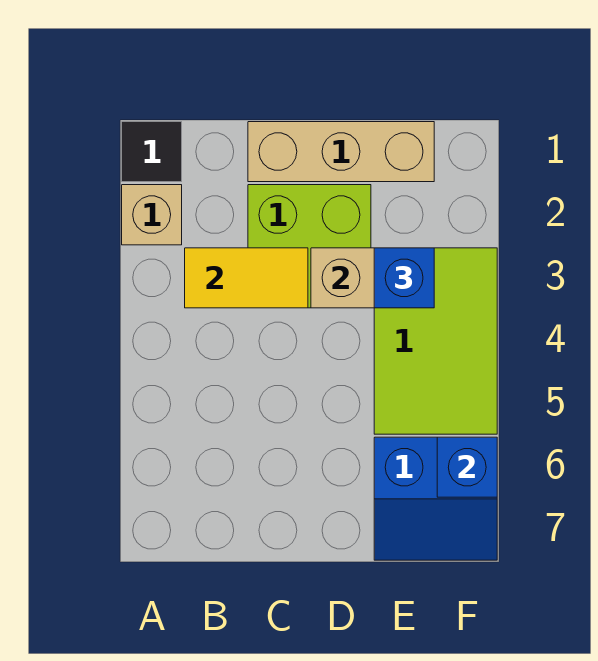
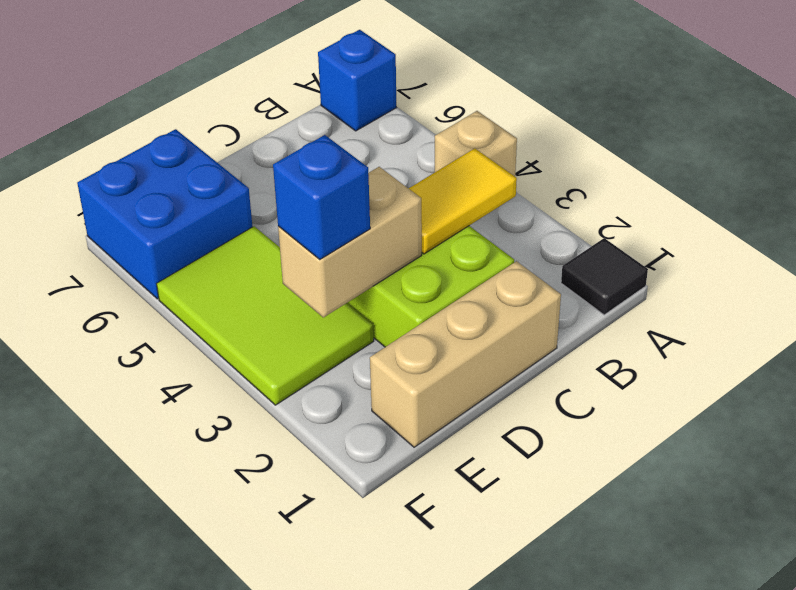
tan brick A2 level 1 -> tan brick A4 level 1
blue slope E6:F7 level 1 top 6 -> blue brick E6:F7 level 1
blue brick F6 level 2 -> blue brick A7 level 1

